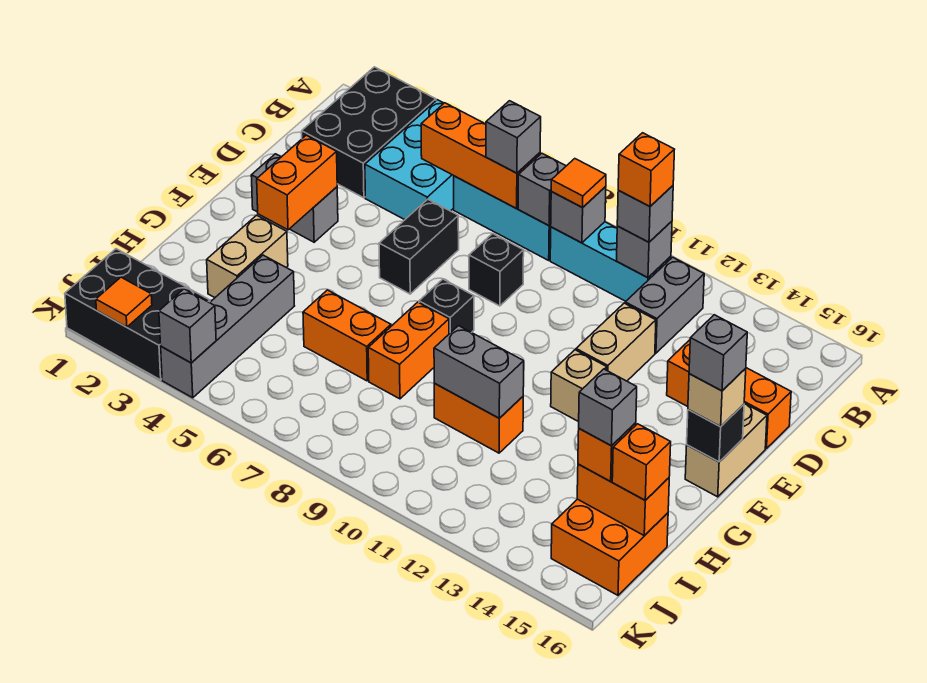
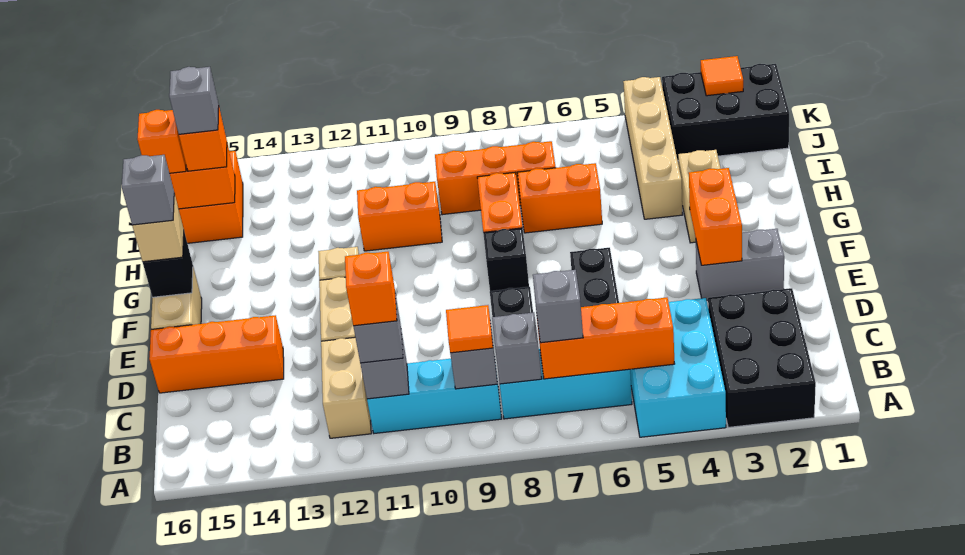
grey brick B12:C12 level 1 -> tan brick B12:C12 level 1
grey brick H4:K4 level 1 -> tan brick H4:K4 level 1
grey brick H10:H11 level 2 -> none
none -> orange brick I7:I9 level 1
grey brick K4 level 2 -> none

